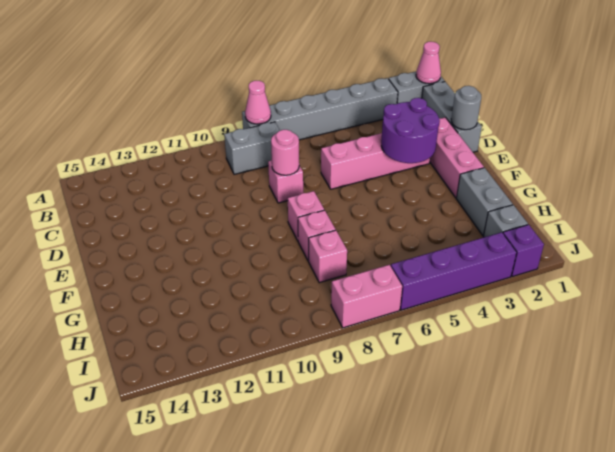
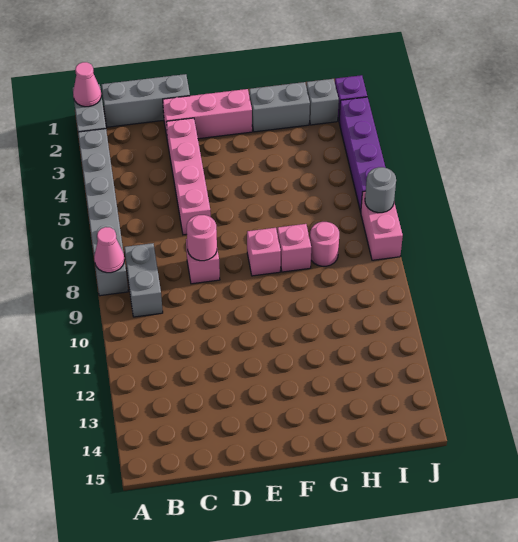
grey round brick D1 level 2 -> grey round brick J7 level 2
purple round brick D3:E4 level 2 -> none
pink brick H8 level 1 -> pink round brick H8 level 1

